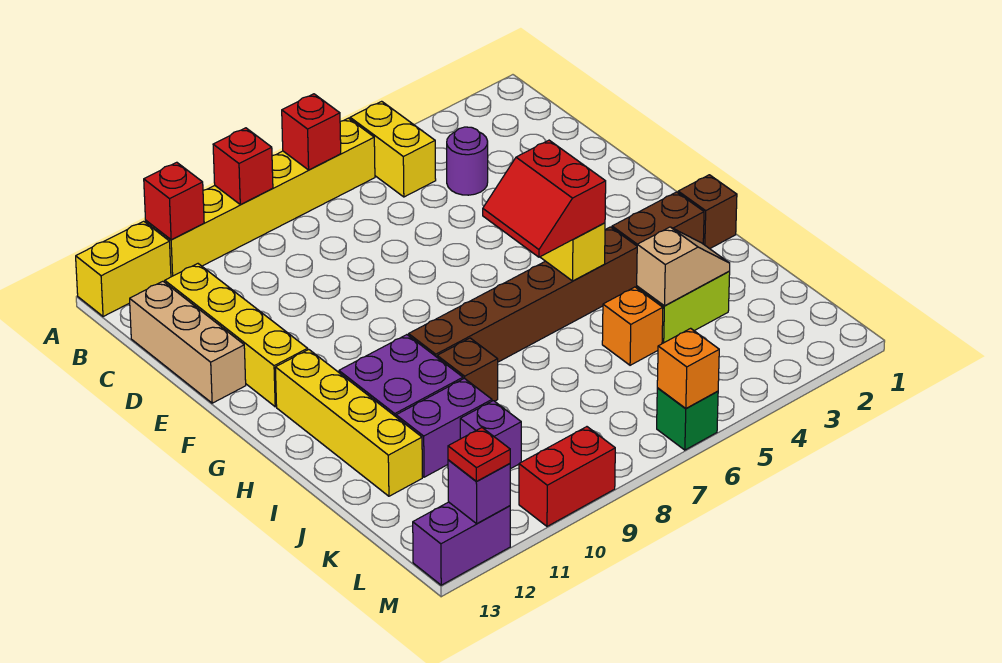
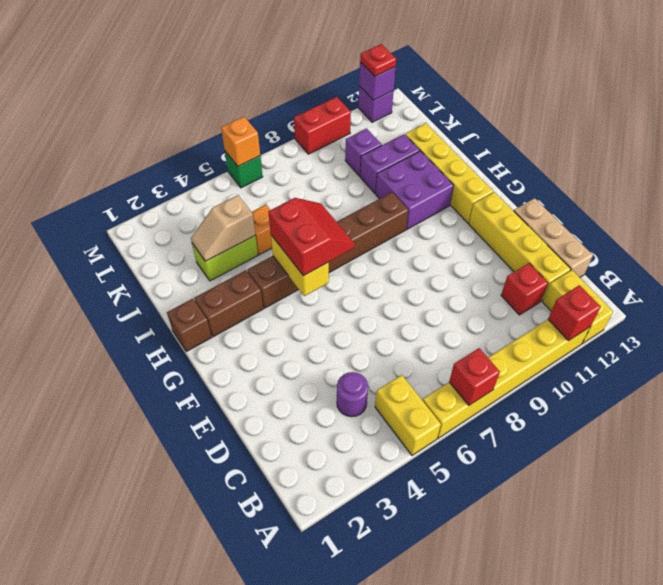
red brick A9 level 2 -> red brick C11 level 1
yellow brick A12:A13 level 1 -> yellow brick A12:B12 level 1
brown brick I9 level 1 -> none
purple brick M12:M13 level 1 -> purple brick M12 level 1

